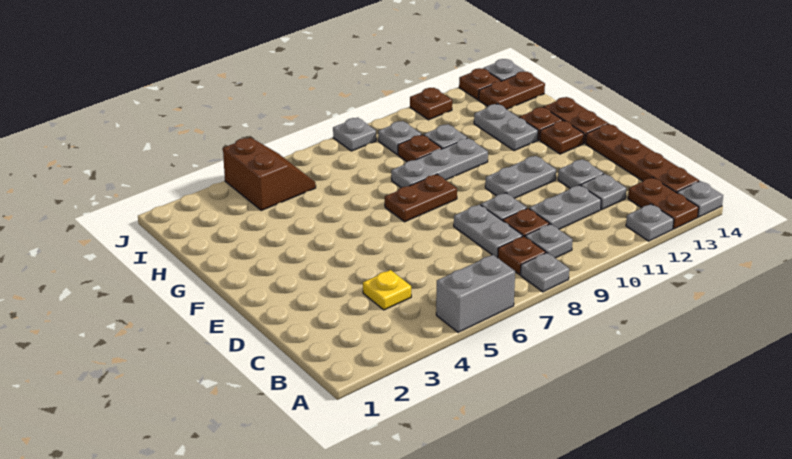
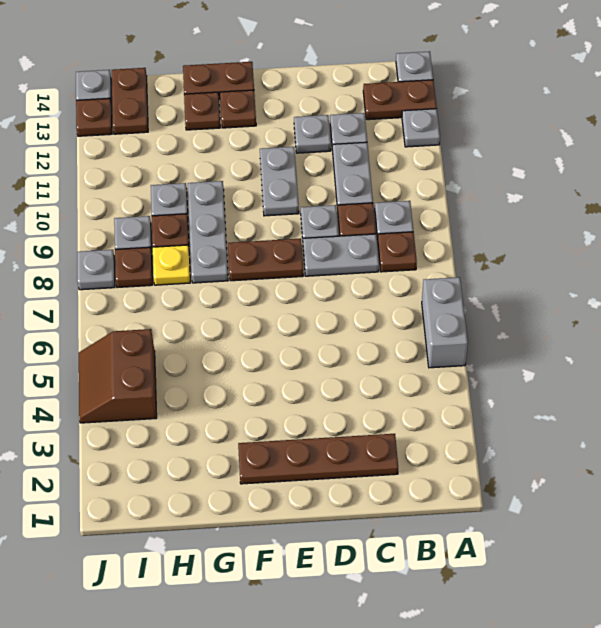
grey plate A8 level 1 -> none
brown plate B14:E14 level 1 -> brown plate C2:F2 level 1
yellow plate C4 level 1 -> yellow plate H8 level 1
brown plate F7:F8 level 1 -> brown plate E8:F8 level 1
grey plate G12:H12 level 1 -> none
brown slope I4:J5 level 1 top 4 -> brown slope I4:J5 level 1 top I
brown plate J11 level 1 -> brown plate I8 level 1

